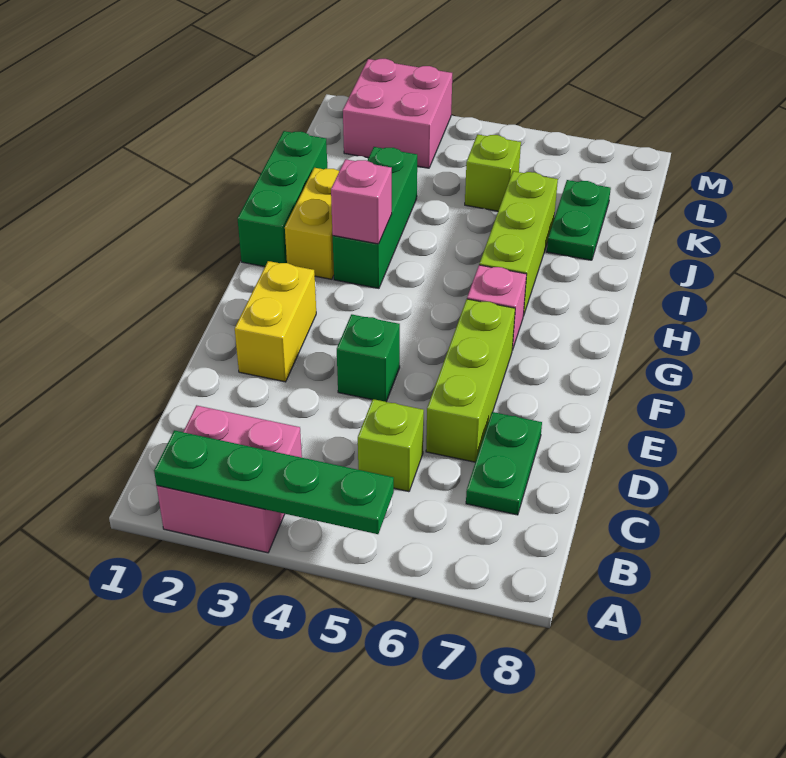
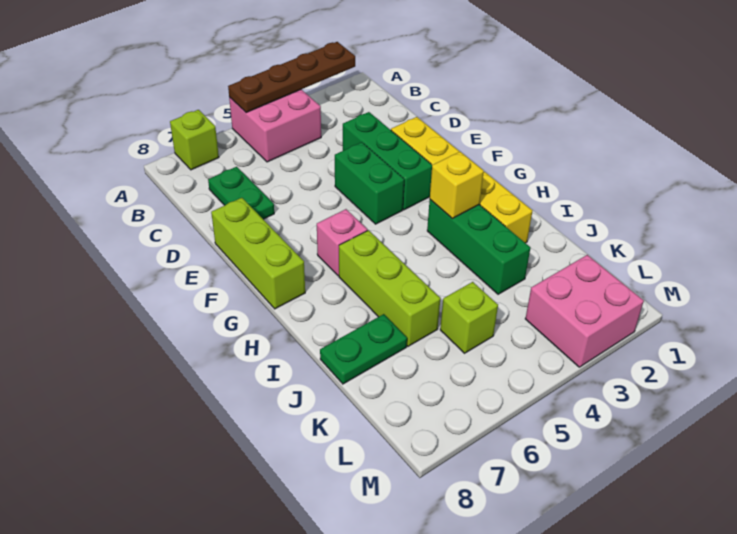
pink brick A2:B3 level 1 -> pink brick A4:B5 level 1
green plate A2:A5 level 2 -> brown plate A2:A5 level 2
lime brick C5 level 1 -> lime brick A7 level 1
lime brick D6:F6 level 1 -> lime brick E8:G8 level 1
green brick E4 level 1 -> green brick E4:F4 level 1
green brick H1:J1 level 1 -> green brick D3:F3 level 1
pink brick H3 level 2 -> yellow brick H3 level 2
green plate J7:K7 level 1 -> green plate J7:J8 level 1

